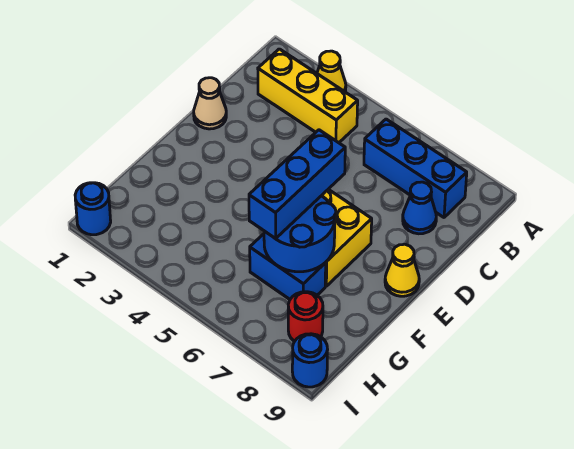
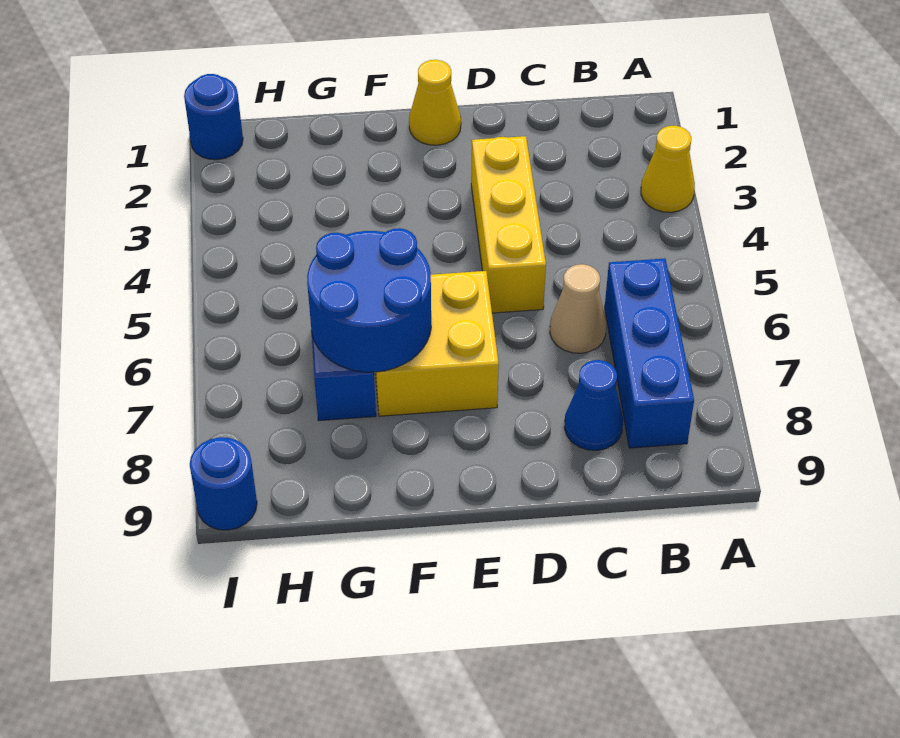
yellow brick B2:B4 level 1 -> yellow brick D3:D5 level 1
tan cone D1 level 1 -> tan cone C6 level 1
blue brick E6:G6 level 3 -> none
yellow cone E9 level 1 -> yellow cone E1 level 1
red round brick H8 level 1 -> none

